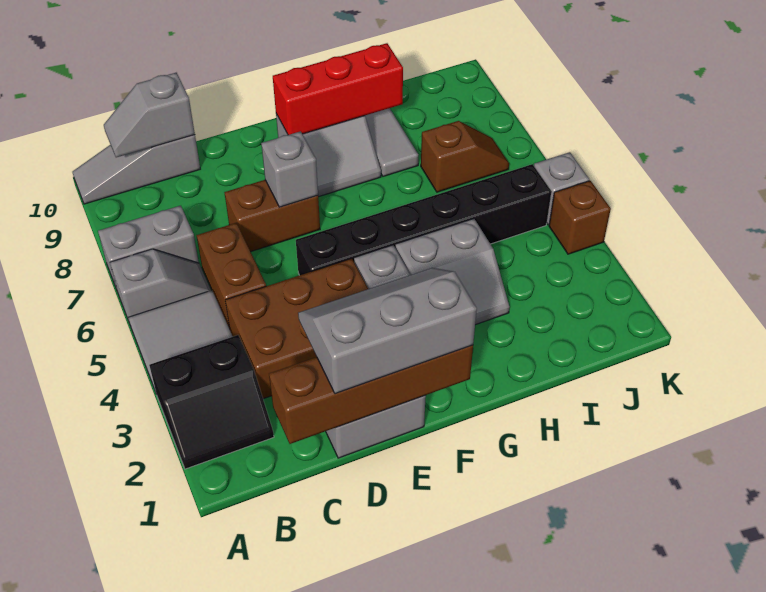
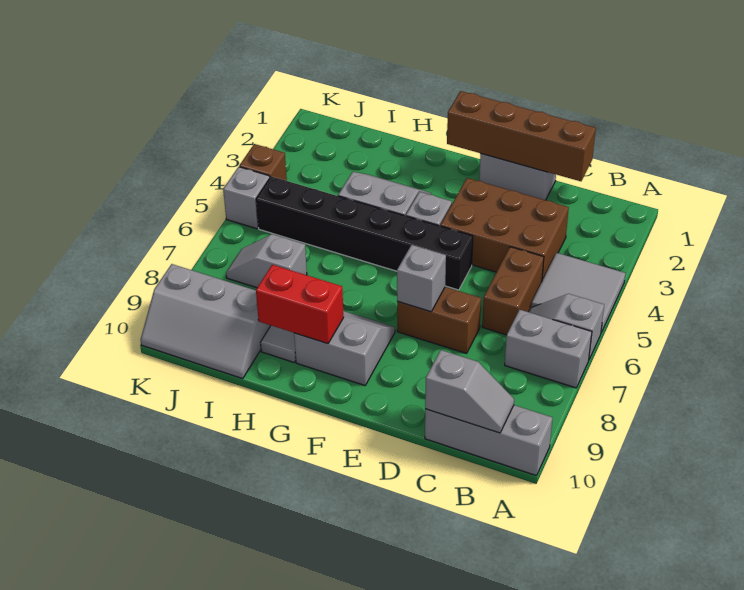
black slope A2:B3 level 1 top 3 -> none
grey slope A10:C10 level 1 top C -> grey brick A10:C10 level 1
grey slope D1:F2 level 3 top 1 -> grey slope I9:K10 level 1 top 9
red brick F9:H9 level 2 -> red brick G9:H9 level 2
brown slope I7:J7 level 1 top I -> grey slope I7:J7 level 1 top I

